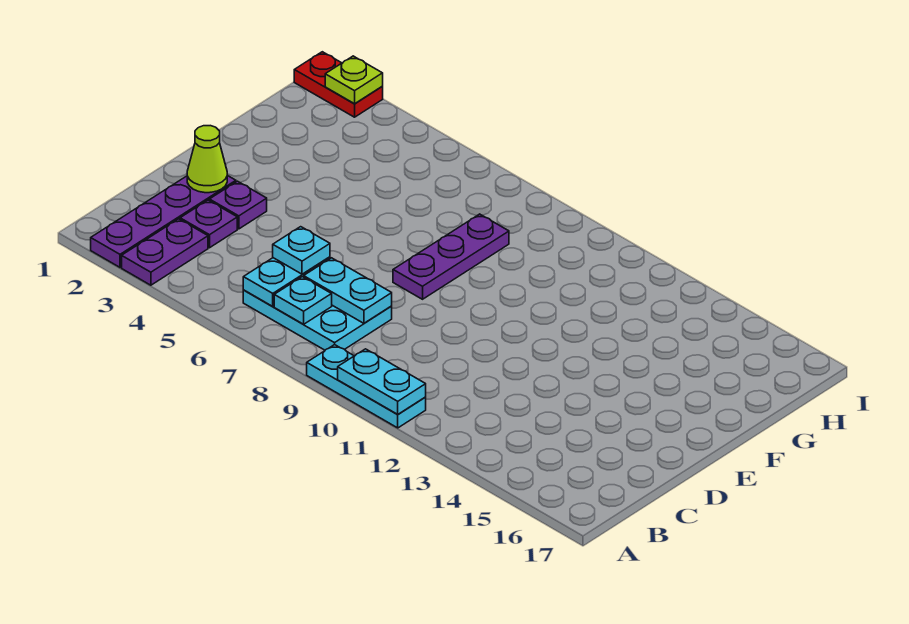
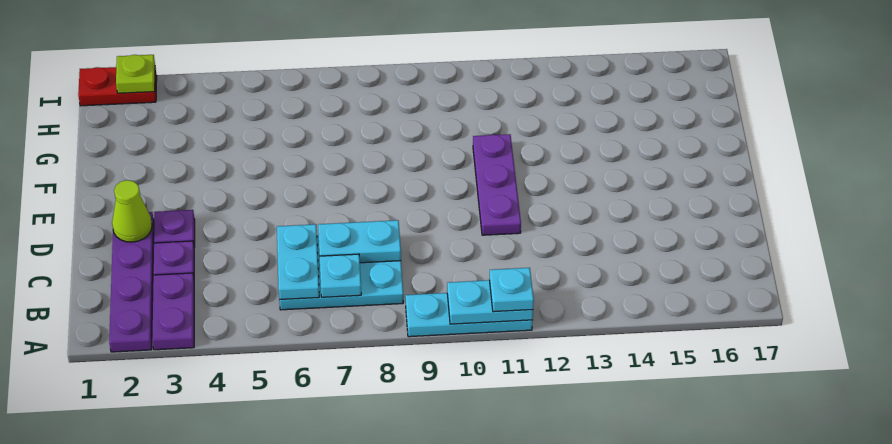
cyan plate C6 level 3 -> cyan plate A11 level 3
purple plate E8:G8 level 1 -> purple plate D11:F11 level 1

